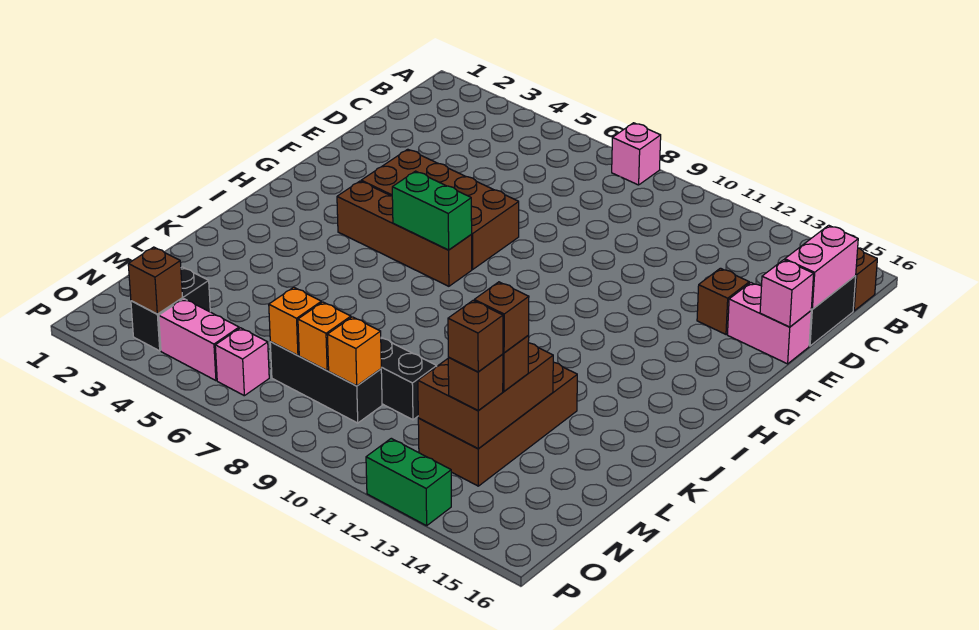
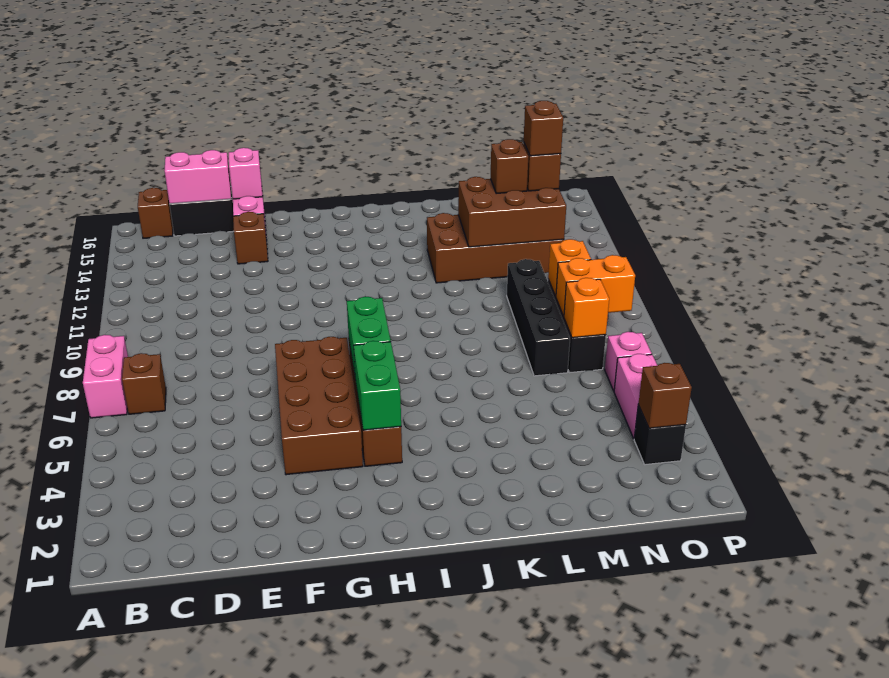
pink brick A8 level 1 -> pink brick A7:A8 level 1
brown brick M13 level 4 -> brown brick B7 level 1
black brick N3:O3 level 1 -> black brick O3 level 1
orange brick N8 level 2 -> orange brick N8:O8 level 2
green brick P12:P13 level 1 -> green brick H4:H5 level 2

